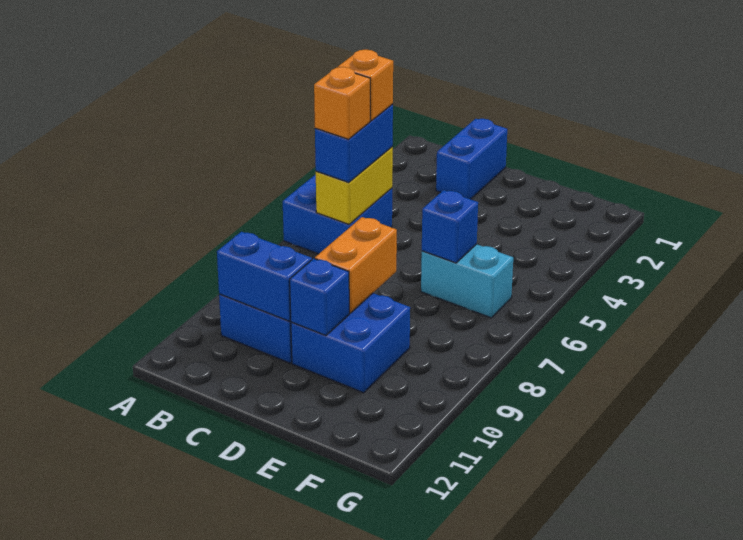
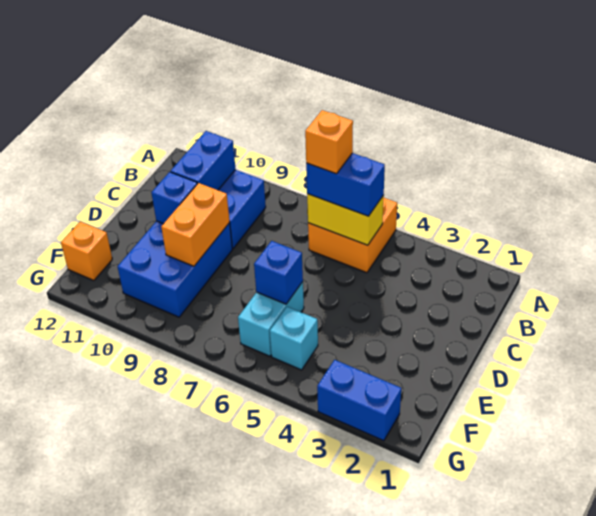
blue brick A5:B6 level 1 -> orange brick A5:B6 level 1
orange brick B5 level 4 -> orange brick F12 level 1
blue brick C1:C2 level 1 -> blue brick G2:G3 level 1
orange brick D8:D9 level 2 -> orange brick D9:E9 level 2
blue brick D9:E10 level 1 -> blue brick D9:F10 level 1
none -> cyan brick F5 level 1

